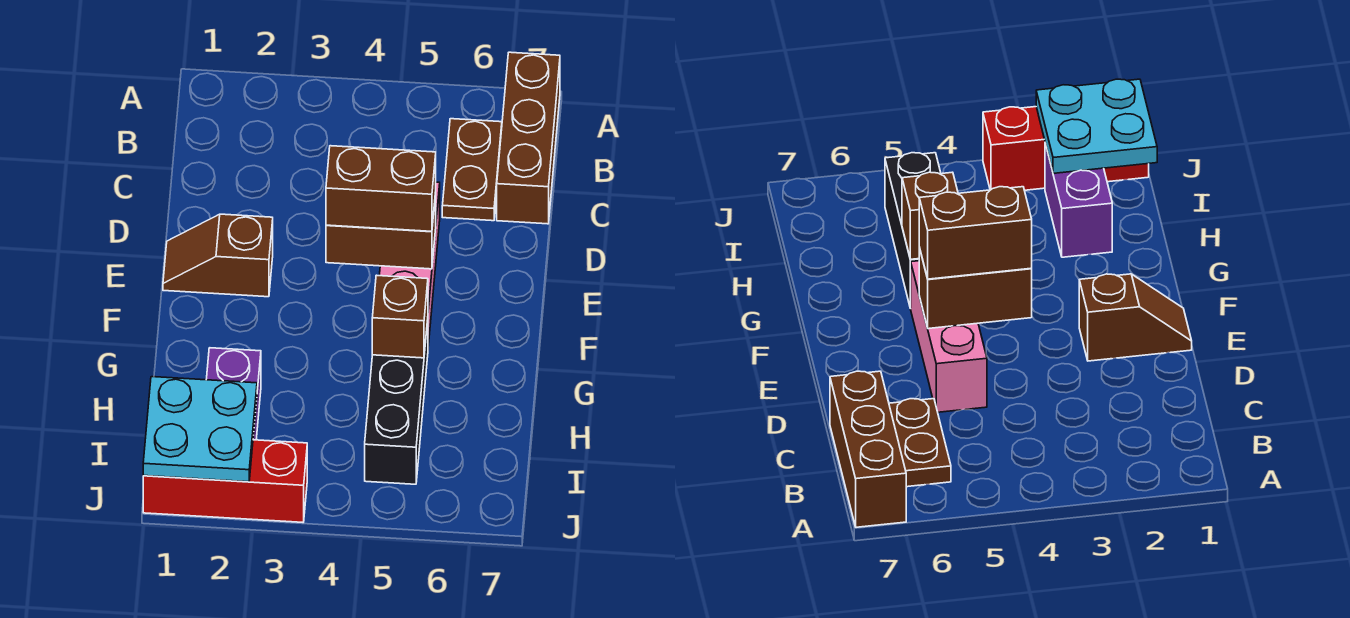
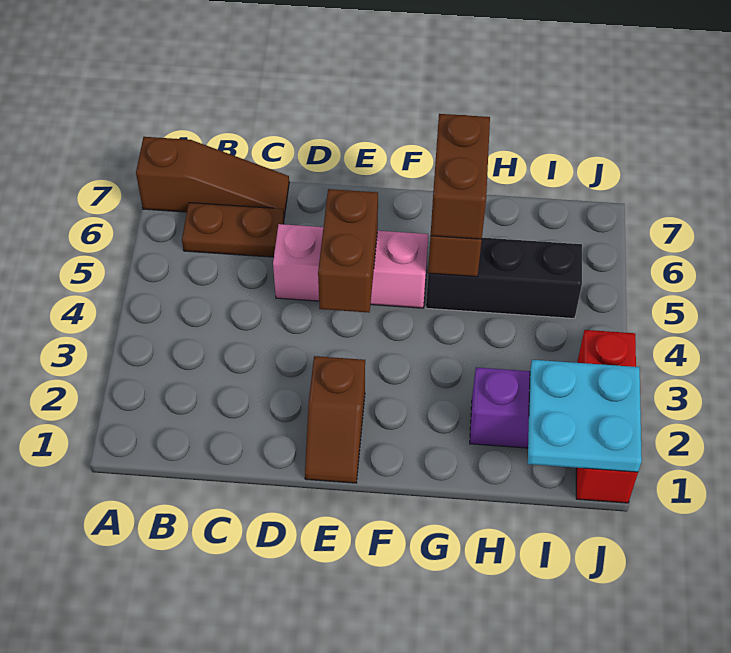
brown brick A7:C7 level 1 -> brown slope A7:C7 level 1 top A
brown brick E4:E5 level 3 -> brown brick G5:G6 level 3

